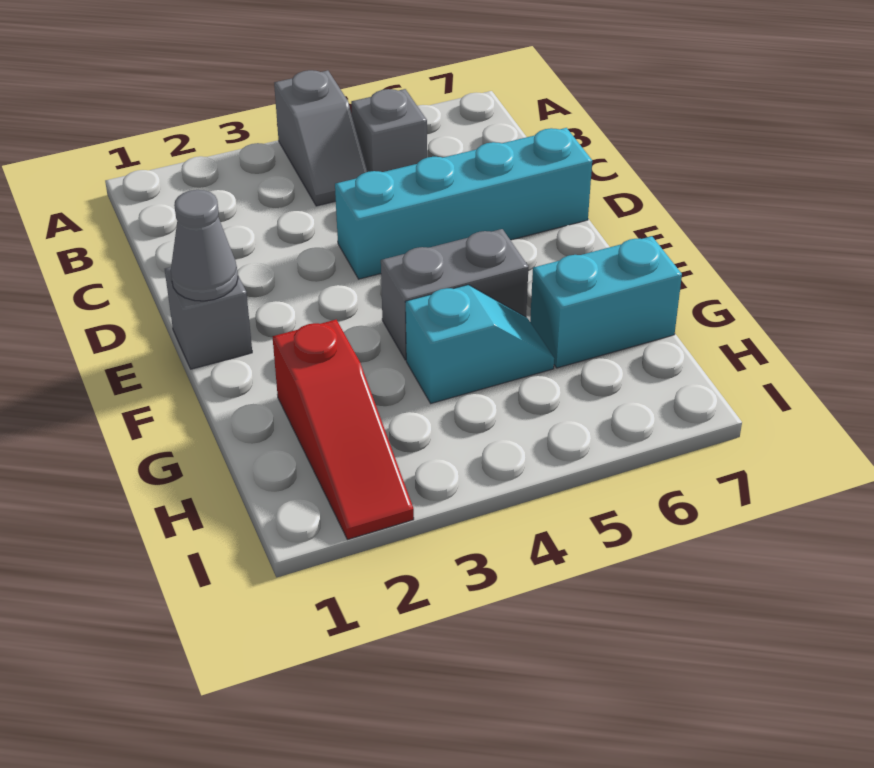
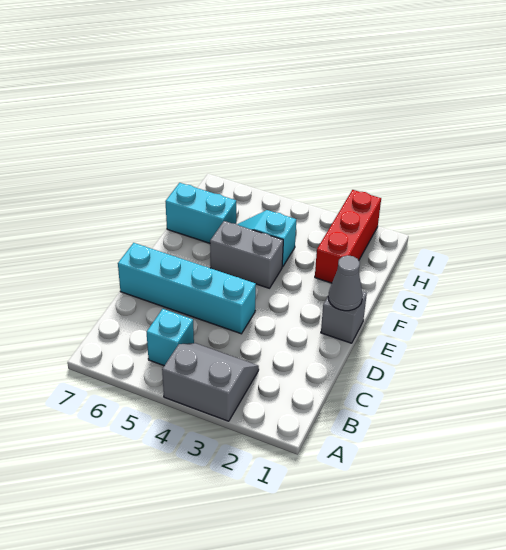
grey slope A4:B4 level 1 top A -> grey slope A3:B4 level 1 top A
grey brick B5 level 1 -> cyan brick B5 level 1
red slope G2:I2 level 1 top G -> red brick G2:I2 level 1

